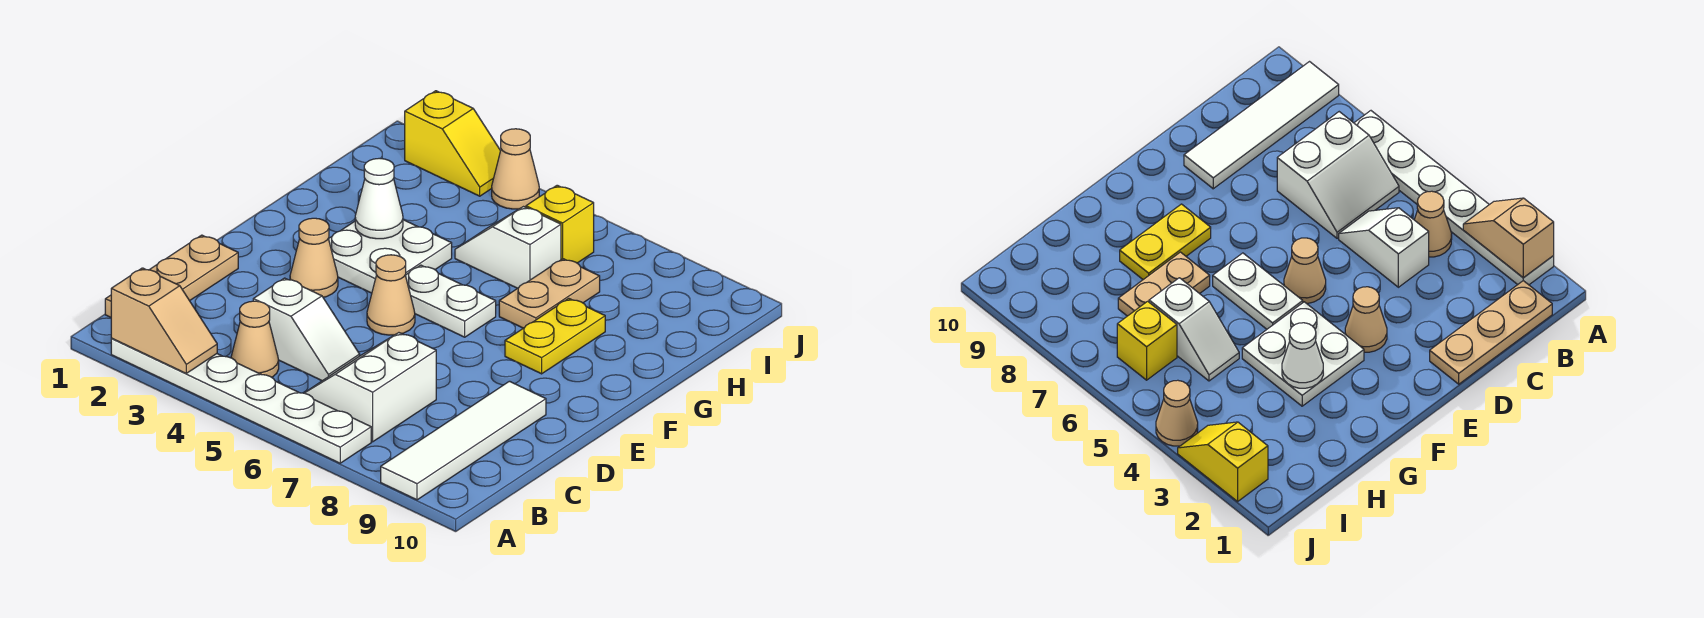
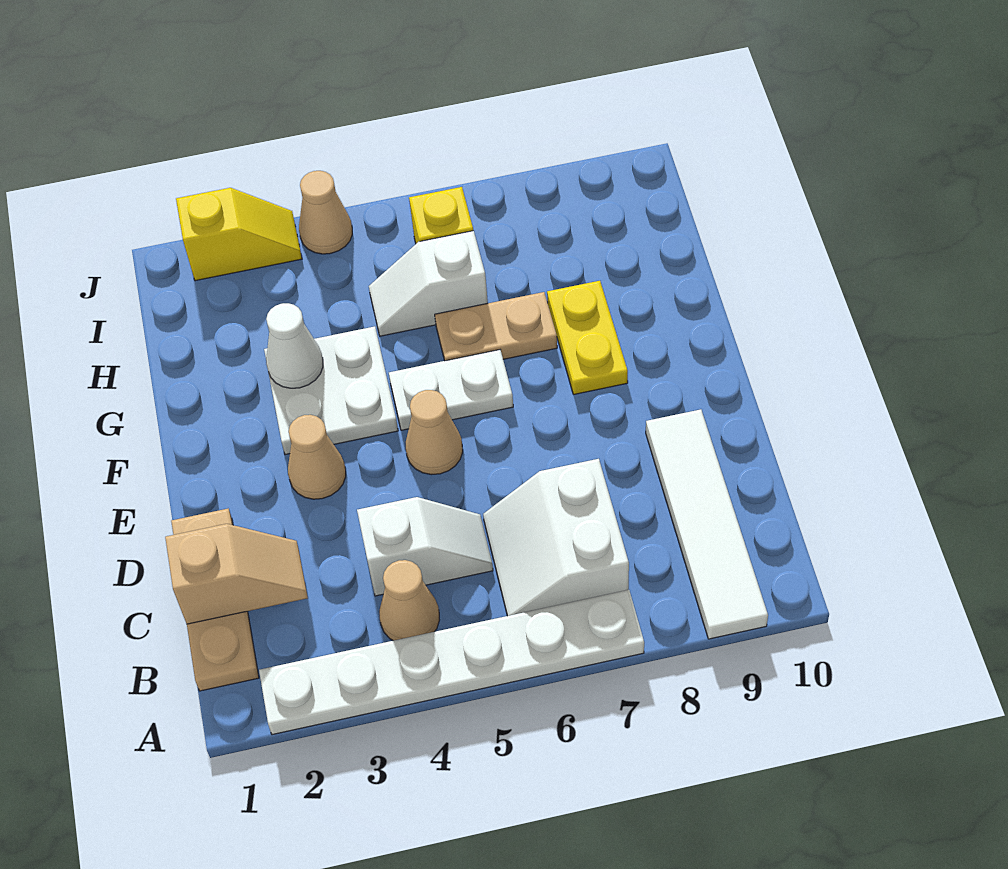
tan slope A2:A3 level 2 top 2 -> tan slope C1:C2 level 2 top 1
tan plate G7:H7 level 1 -> tan plate G6:G7 level 1

